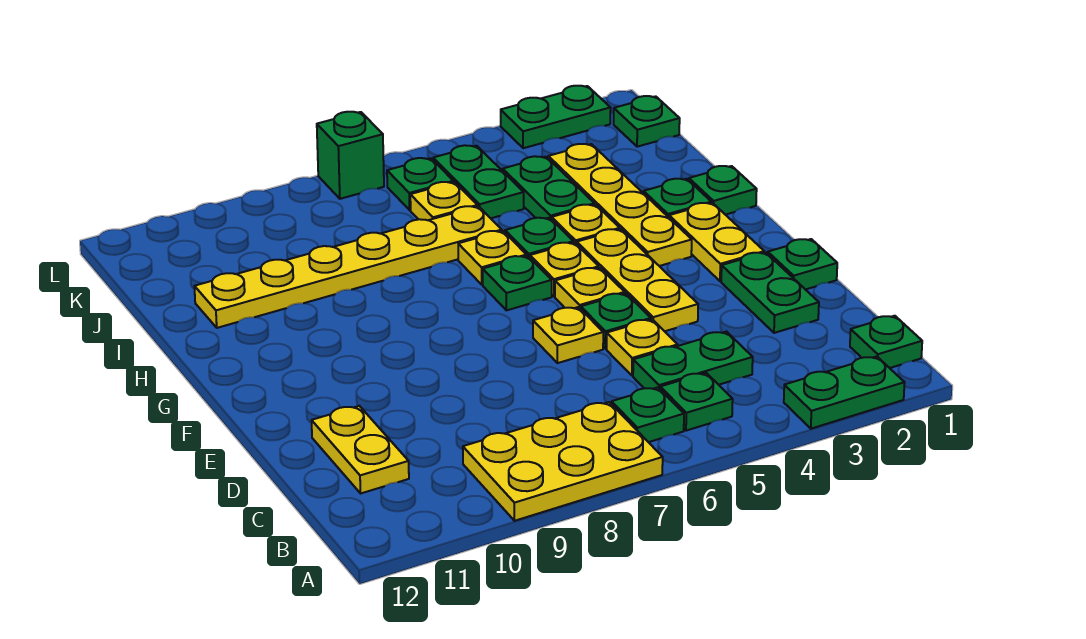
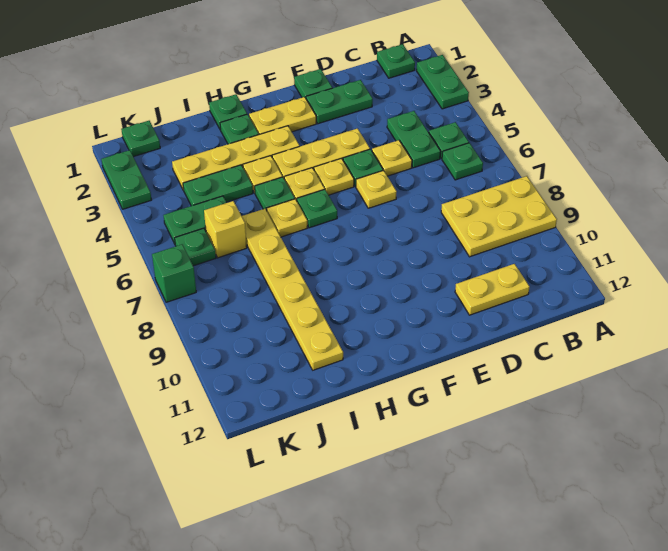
yellow plate A7:B9 level 1 -> yellow plate A8:C9 level 1
yellow plate J6 level 1 -> yellow brick J6 level 1

